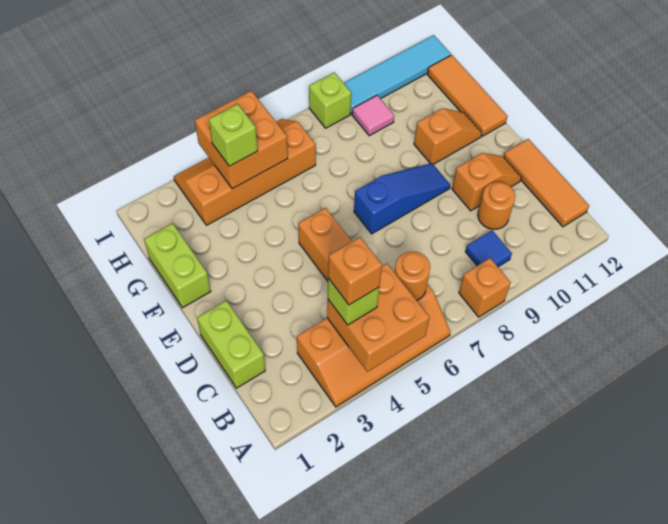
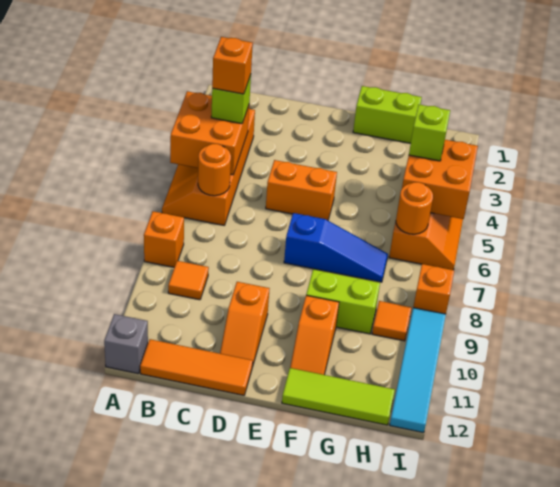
none -> grey brick A12 level 1
blue tile B9 level 1 -> orange tile B9 level 1
lime brick C1:D1 level 1 -> lime brick F9:G9 level 1
orange round brick C10 level 1 -> orange round brick H6 level 2
blue slope E7:E9 level 1 top 7 -> blue slope E7:G7 level 1 top E
orange tile F12:H12 level 1 -> lime tile F12:H12 level 1
pink tile H9 level 1 -> orange tile H9 level 1
lime brick I8 level 1 -> orange brick I8 level 1

